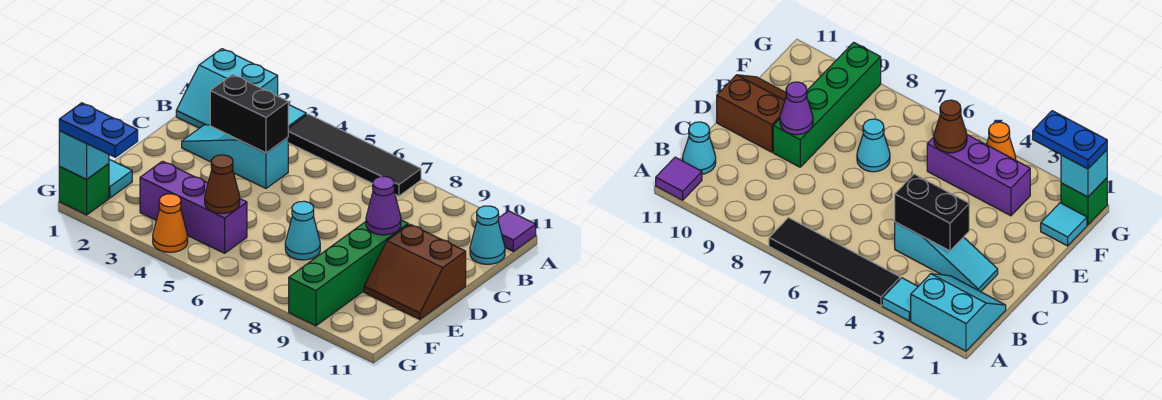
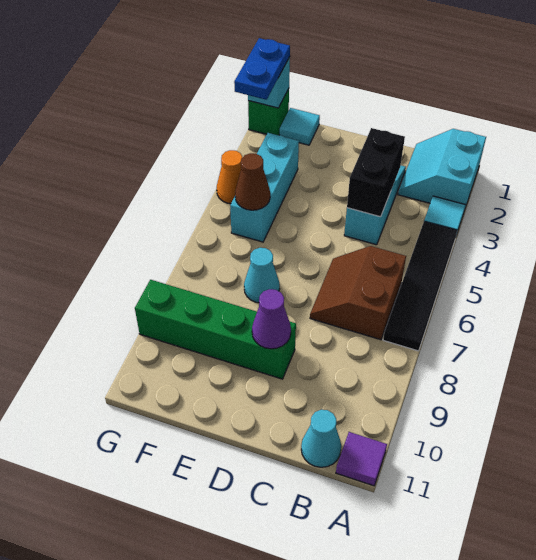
brown slope D10:E11 level 1 top D -> brown slope B6:C7 level 1 top B
purple brick F3:F5 level 1 -> cyan brick F3:F5 level 1

